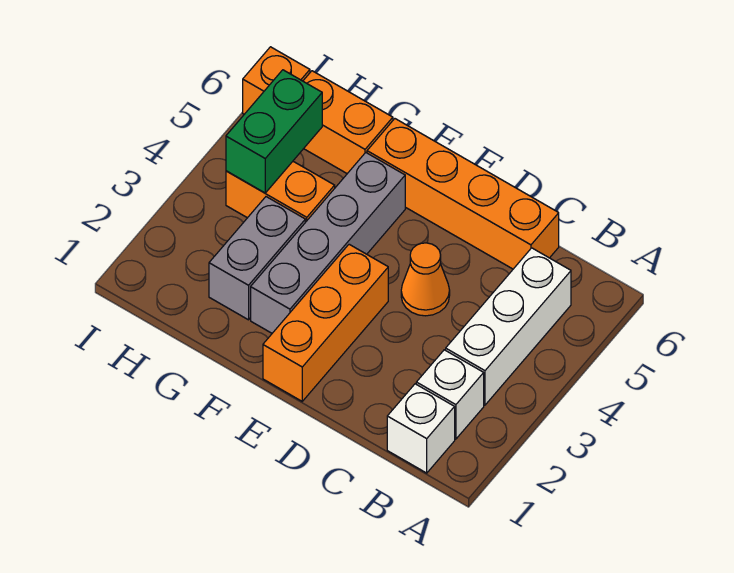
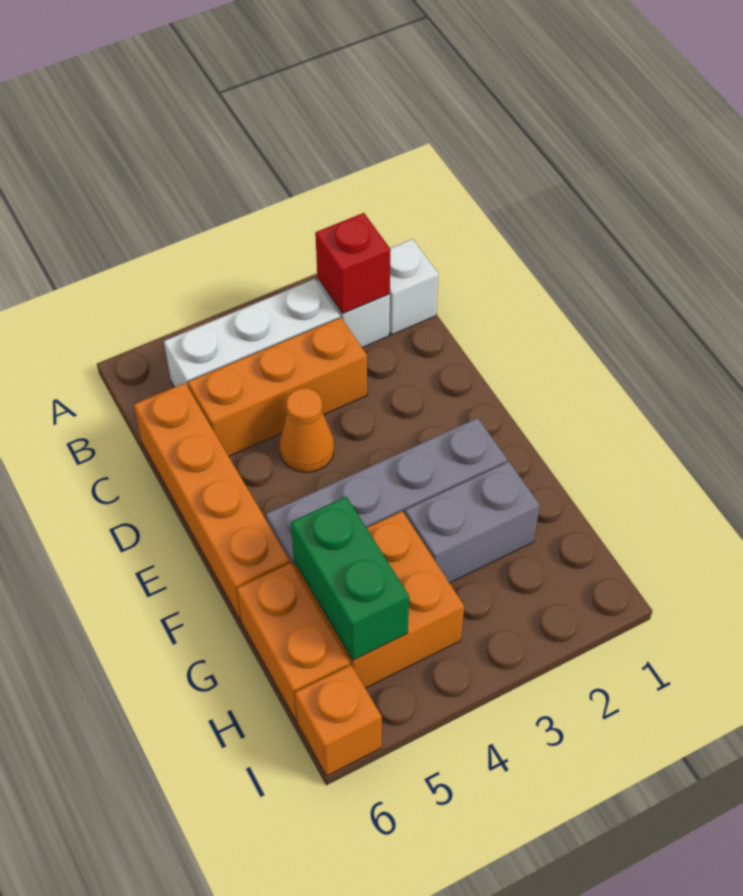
none -> red brick B2 level 2
orange brick E1:E3 level 1 -> orange brick C3:C5 level 1
orange brick G4:H4 level 1 -> orange brick G4:H5 level 1
green brick H4:H5 level 2 -> green brick G5:H5 level 2

